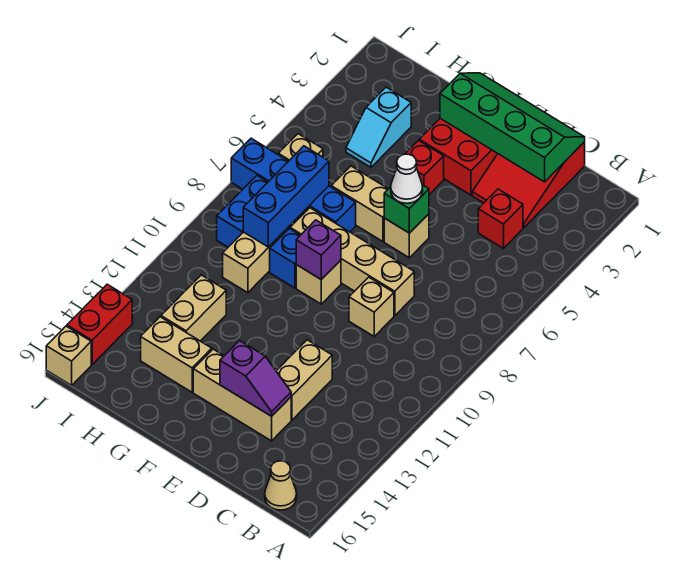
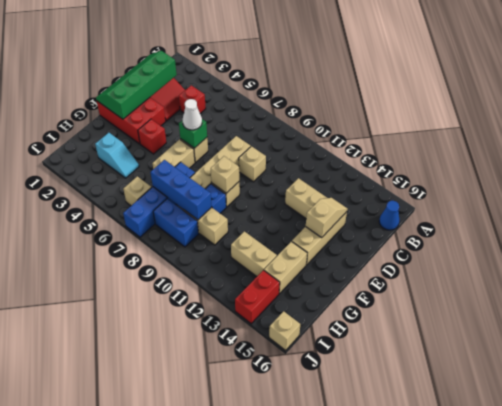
tan cone B16 level 1 -> blue cone B16 level 1
purple slope D14:E14 level 2 top E -> tan slope D14:E14 level 2 top E
purple brick F9 level 2 -> tan brick F9 level 2
red brick J14:J15 level 1 -> red brick I14:J14 level 1

